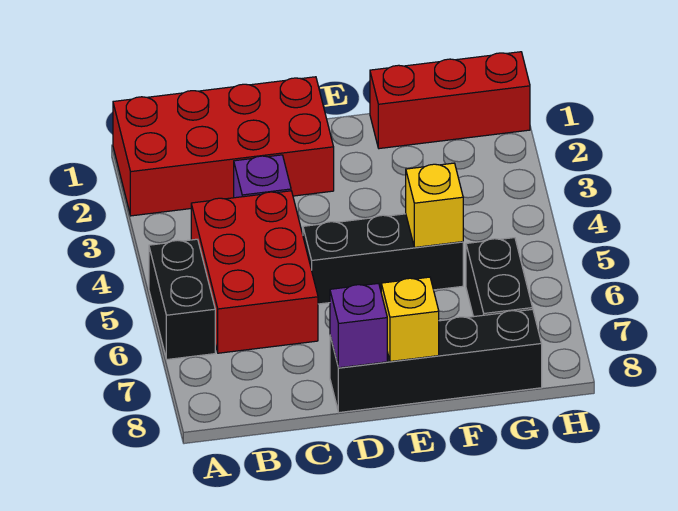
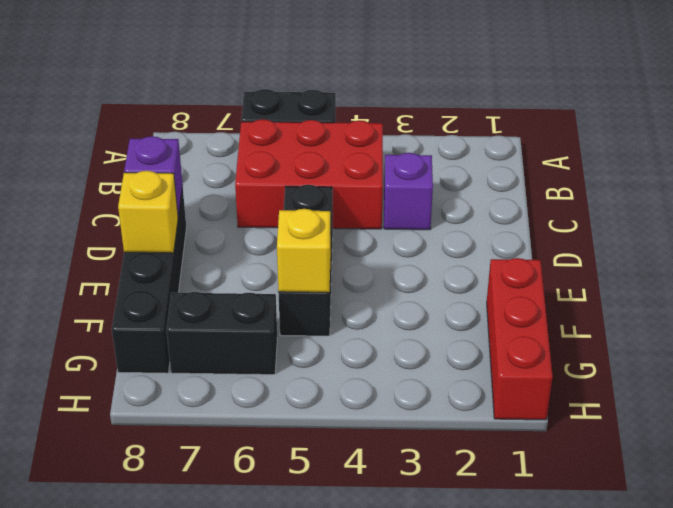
red brick A1:D2 level 1 -> none

